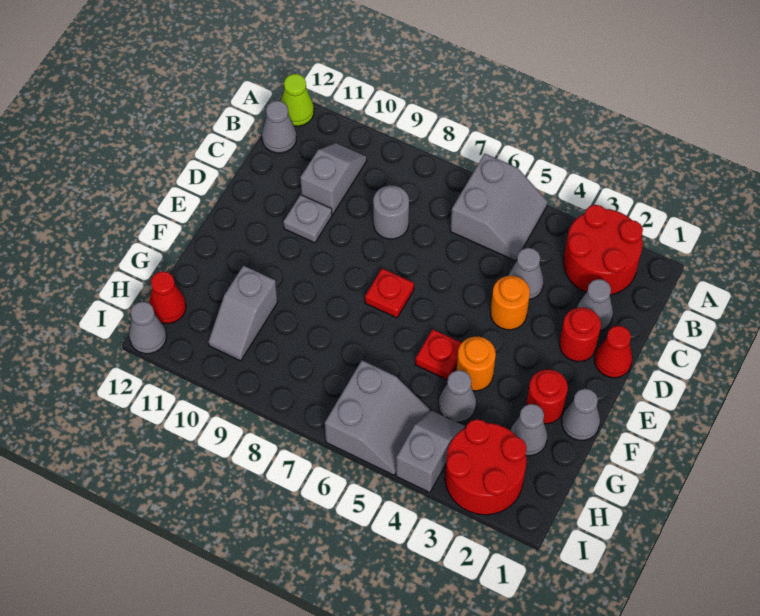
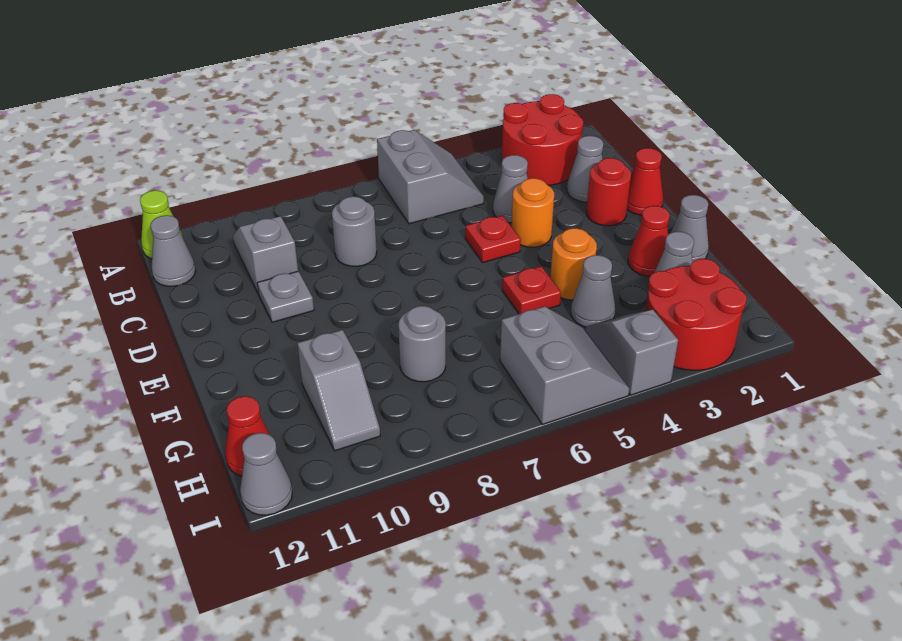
red plate E7 level 1 -> red plate D5 level 1
red round brick F2 level 1 -> red cone F2 level 1
none -> grey round brick G8 level 1

